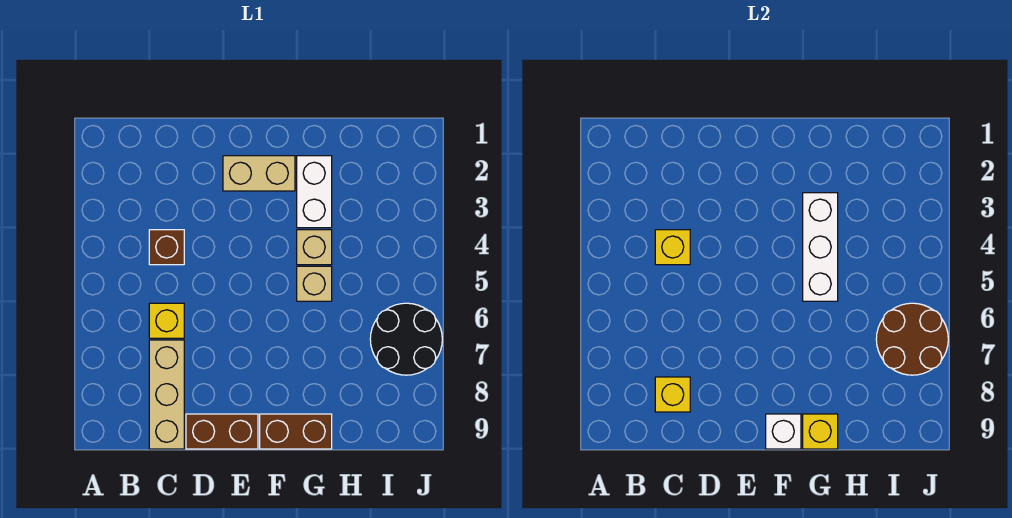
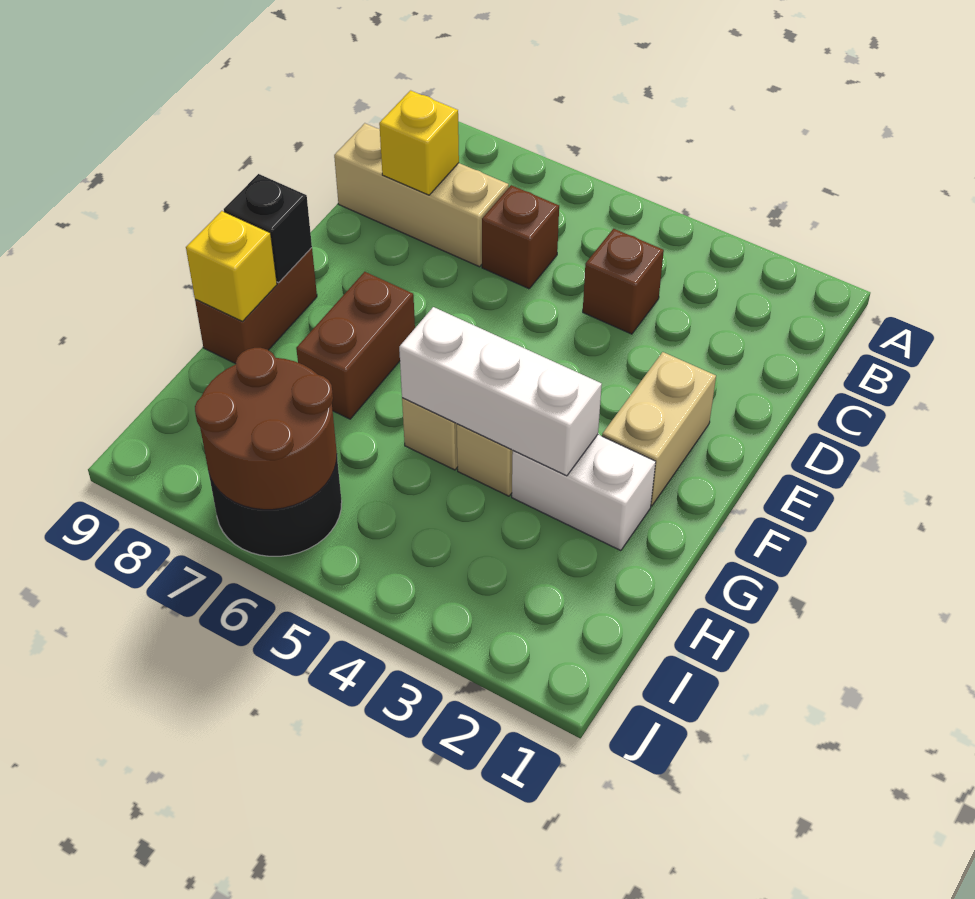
yellow brick C4 level 2 -> none
yellow brick C6 level 1 -> brown brick C6 level 1
brown brick D9:E9 level 1 -> brown brick F7:G7 level 1
white brick F9 level 2 -> black brick F9 level 2

